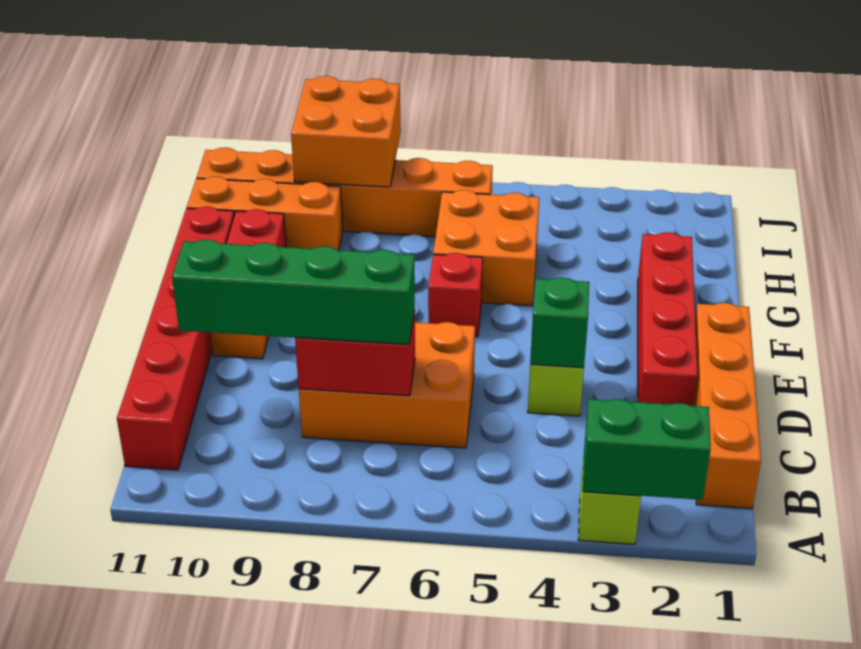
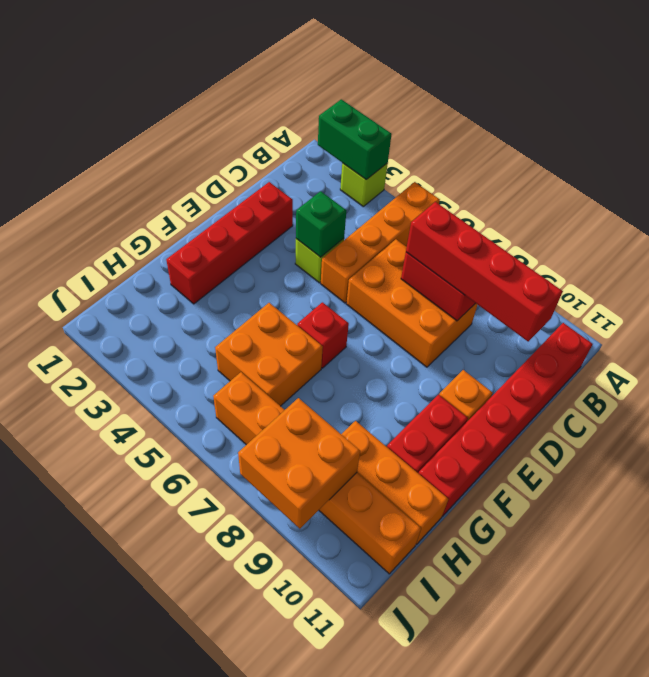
orange brick B1:E1 level 1 -> orange brick A5:D5 level 1
green brick C7:C10 level 3 -> red brick C7:C10 level 3

